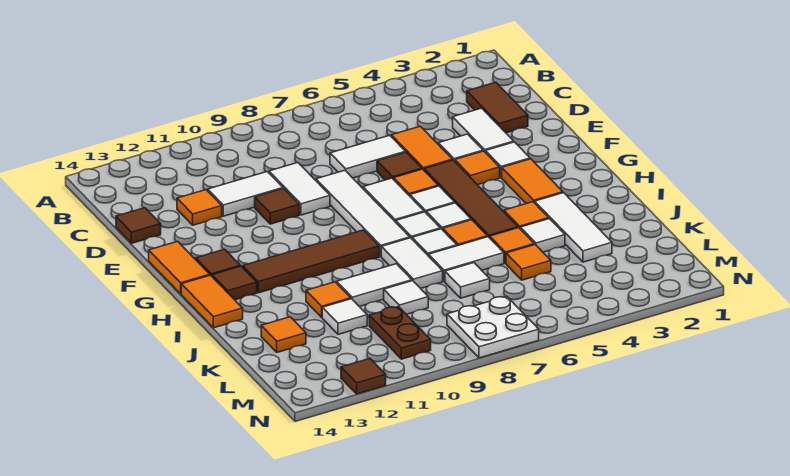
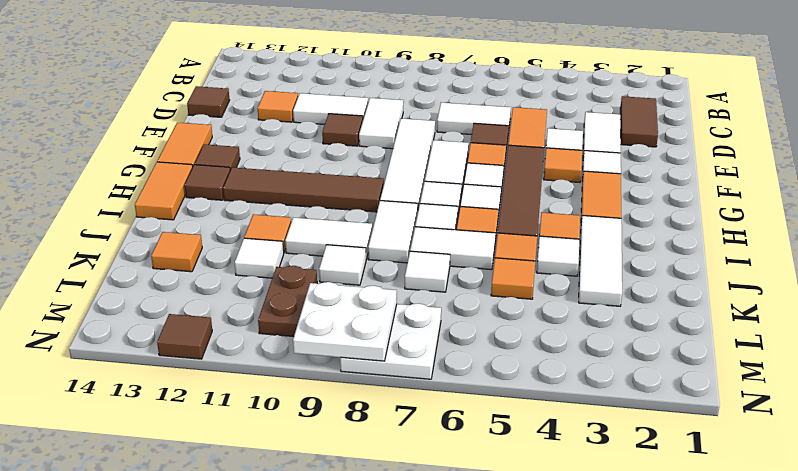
none -> white plate M8:N9 level 2

